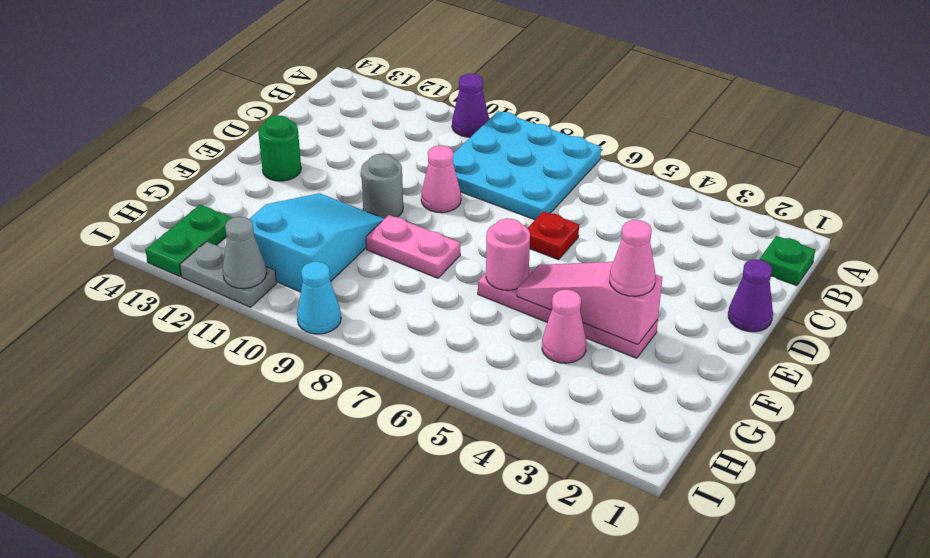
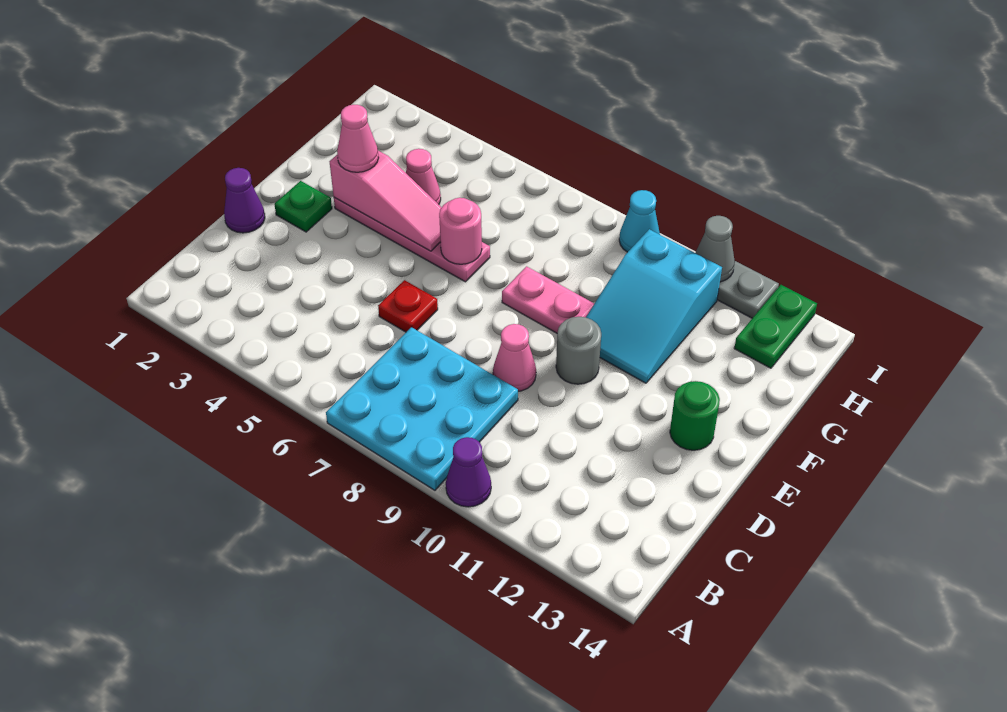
green plate B1 level 1 -> green plate E2 level 1

